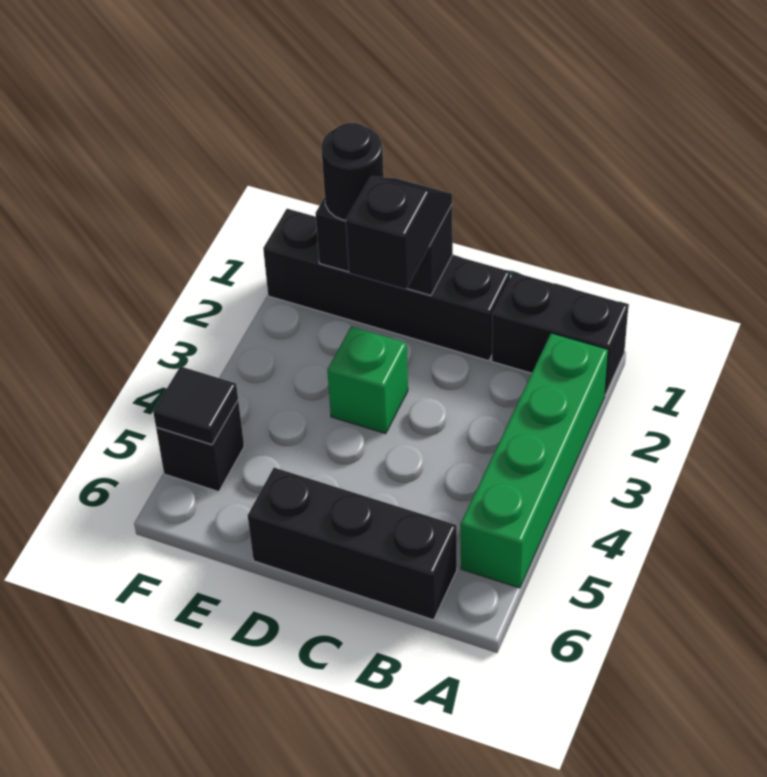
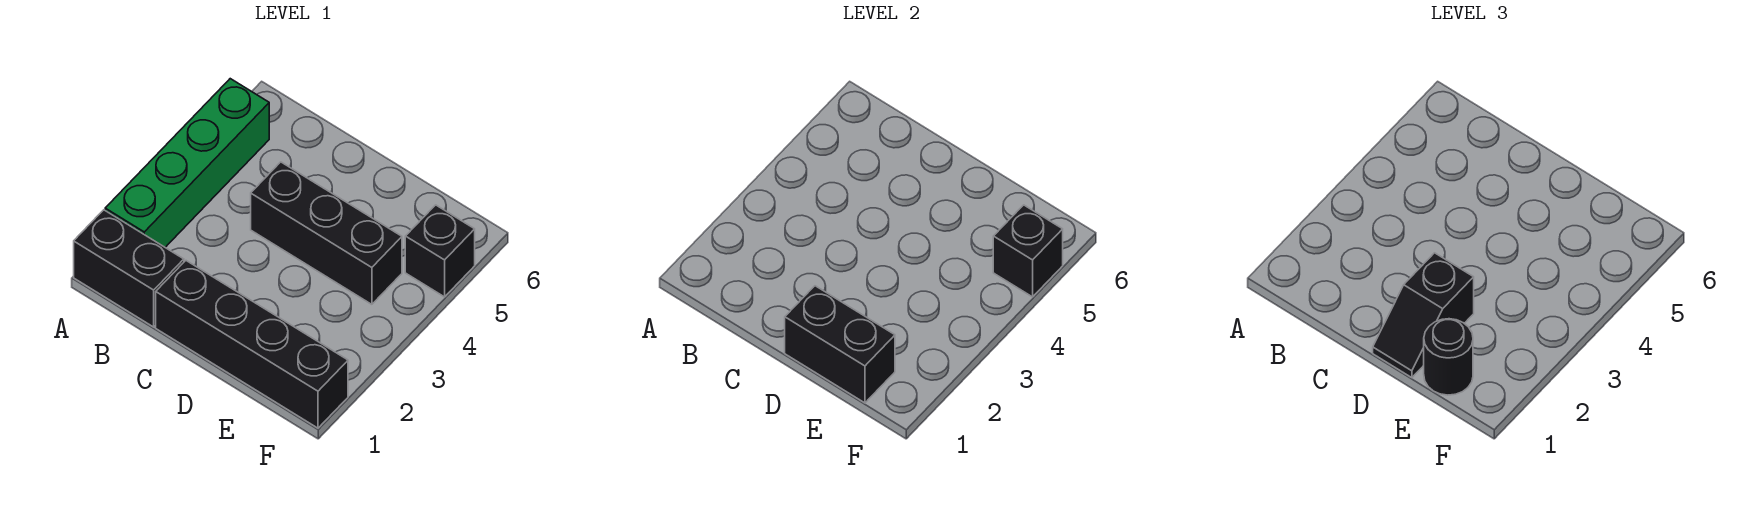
black brick B6:D6 level 1 -> black brick C4:E4 level 1
green brick D3 level 1 -> none
black tile F5 level 2 -> black brick F5 level 2

